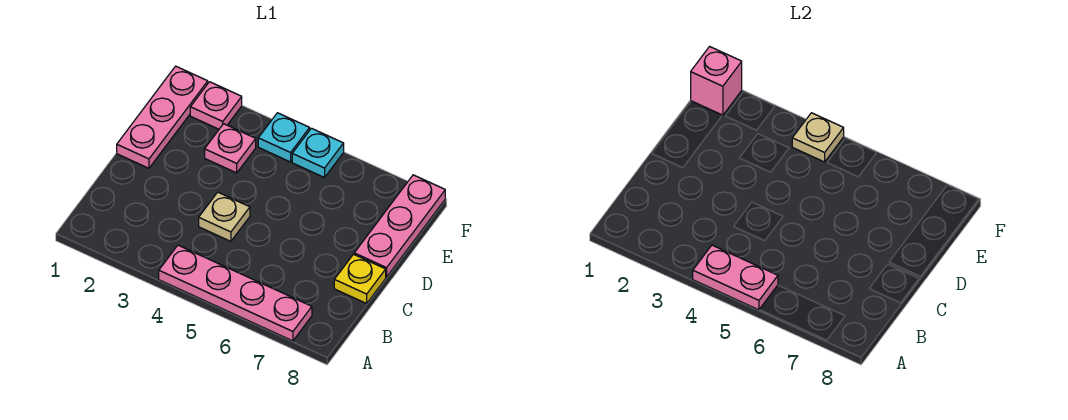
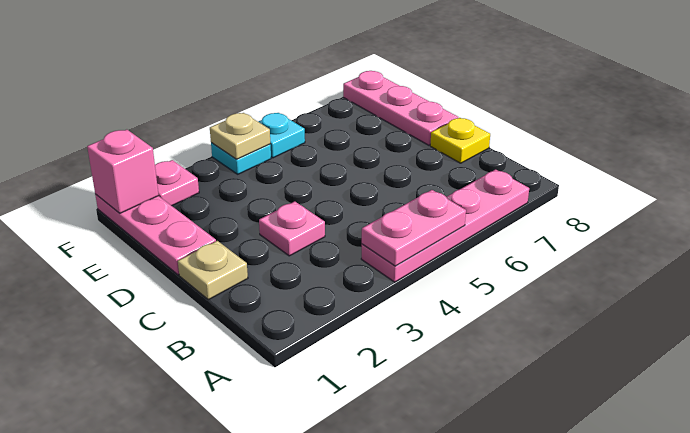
tan plate C4 level 1 -> tan plate C1 level 1
pink plate E3 level 1 -> pink plate C3 level 1

